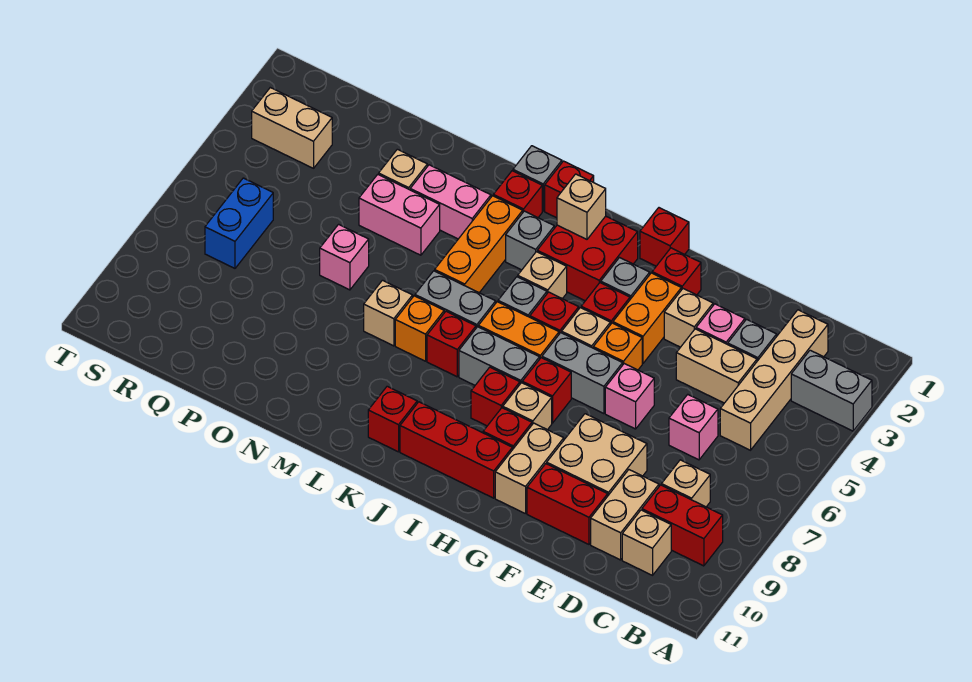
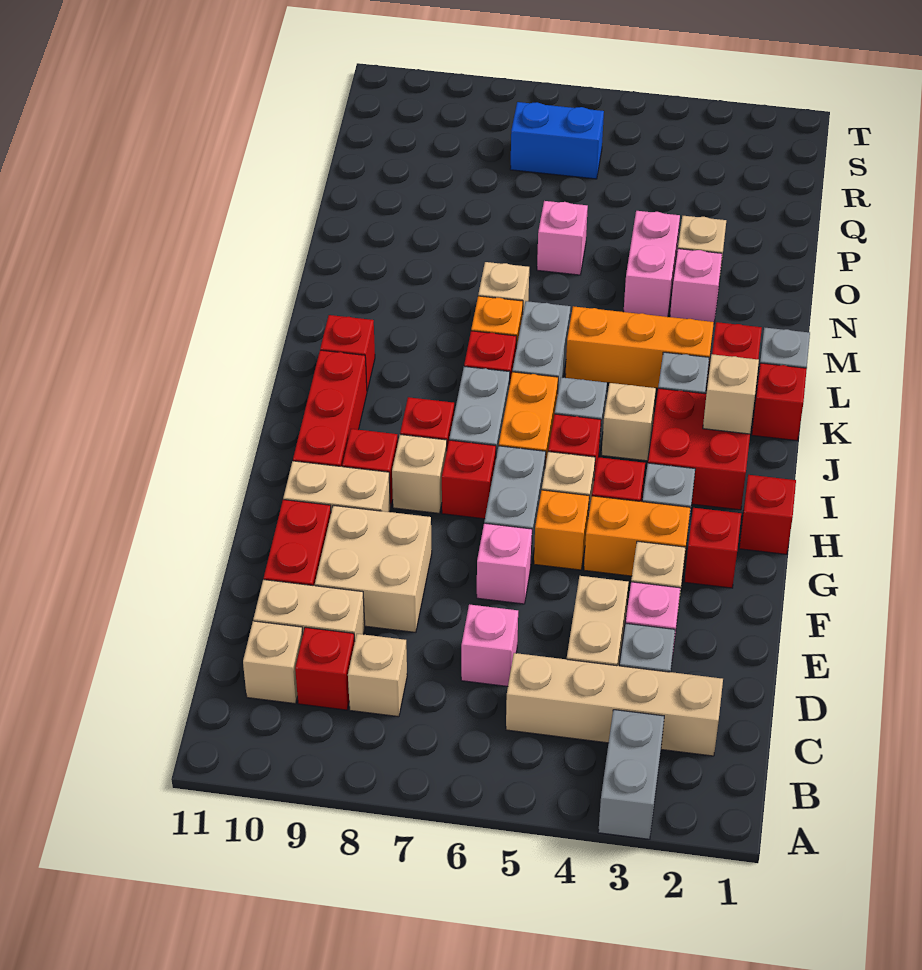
red brick B9:C9 level 1 -> red brick C9 level 1
pink brick M3:N3 level 1 -> pink brick N3 level 1
tan brick R3:S3 level 1 -> none

